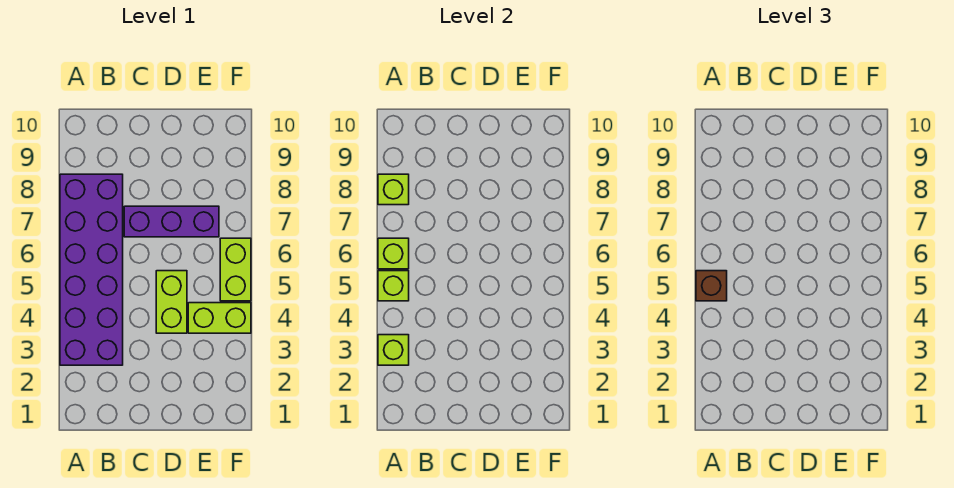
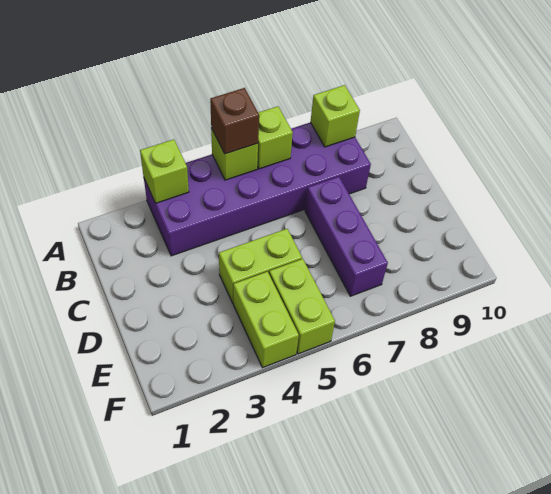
lime brick F5:F6 level 1 -> lime brick E5:F5 level 1

